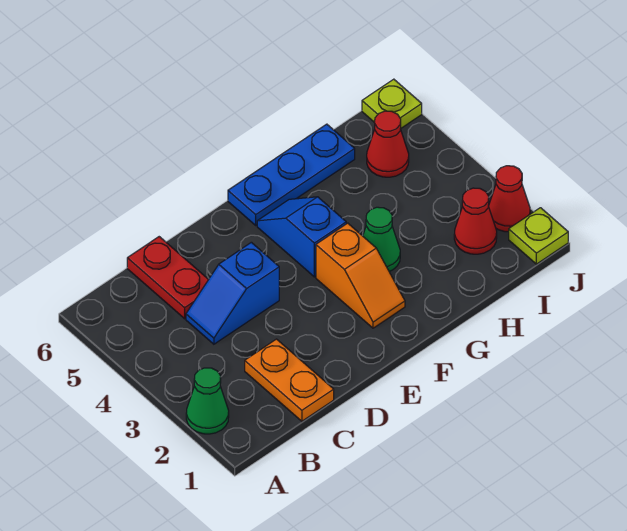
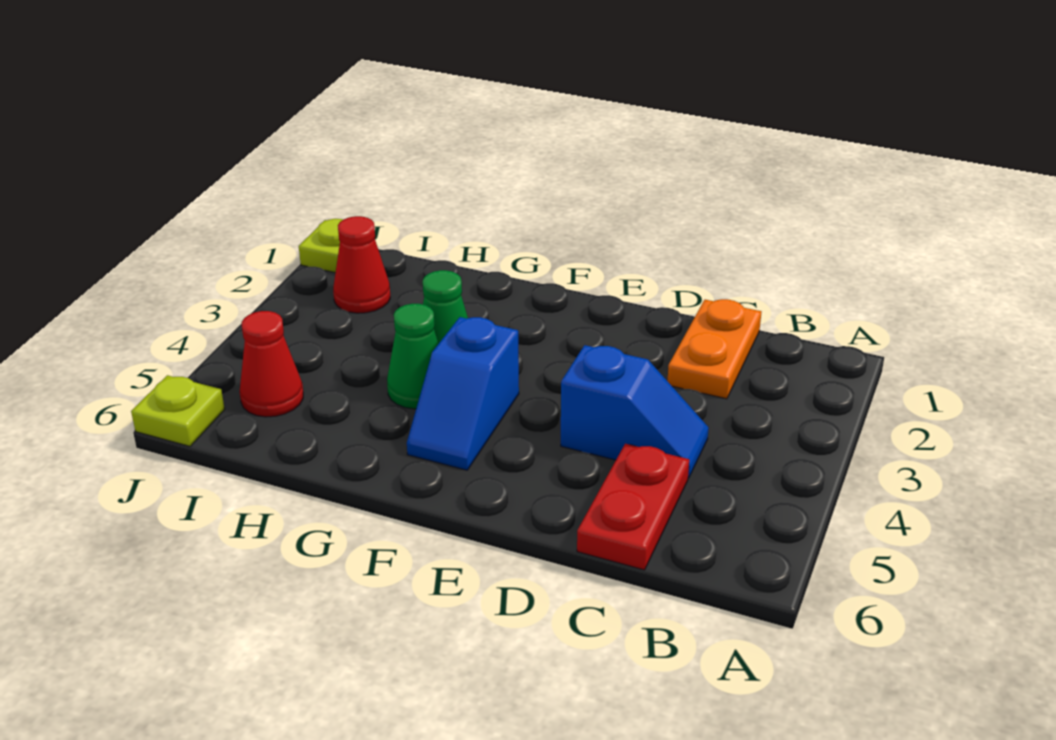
green cone A2 level 1 -> green cone G4 level 1
orange slope F2:F3 level 1 top 3 -> none
blue plate F6:H6 level 1 -> none
red cone J2 level 1 -> none

